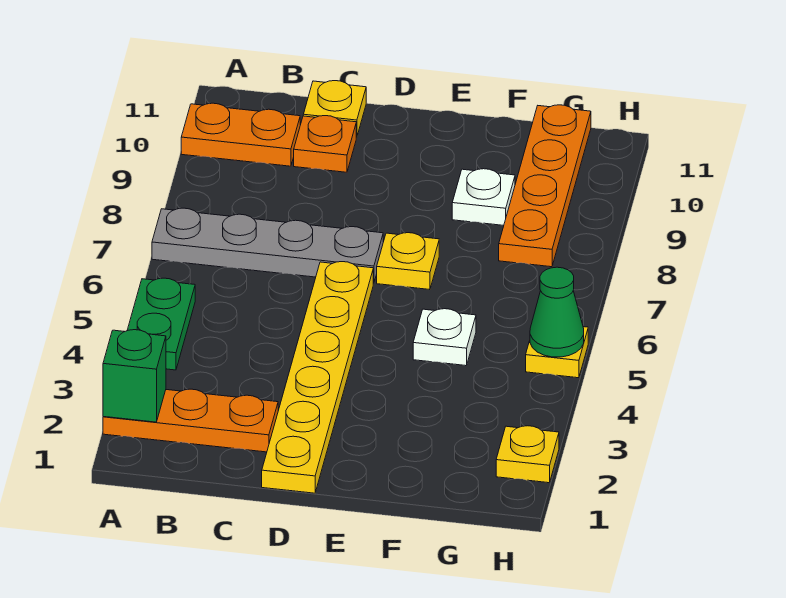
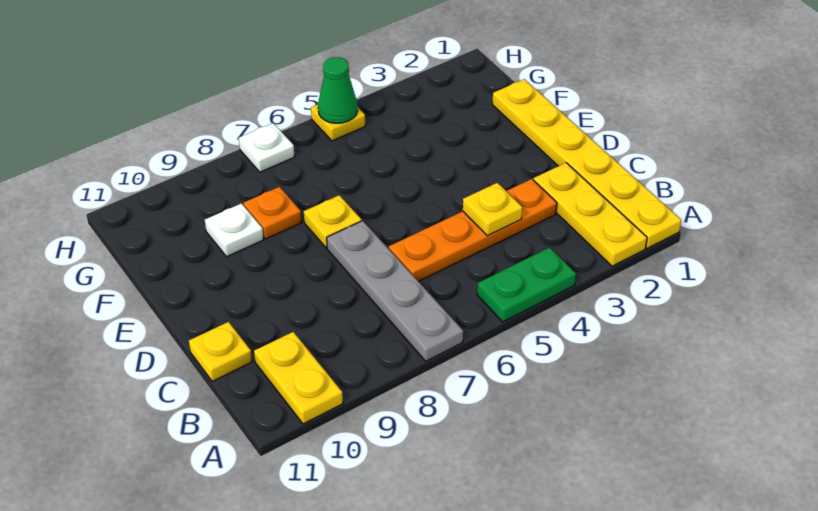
orange plate A2:C2 level 1 -> yellow plate A2:C2 level 1
green brick A2 level 2 -> none
orange plate A10:B10 level 1 -> yellow plate A10:B10 level 1
orange plate C10 level 1 -> orange plate F8 level 1
yellow plate D1:D6 level 1 -> yellow plate A1:F1 level 1
white plate F5 level 1 -> white plate H7 level 1
orange plate G8:G11 level 1 -> orange plate C3:C6 level 1
yellow plate H2 level 1 -> yellow plate C4 level 2

